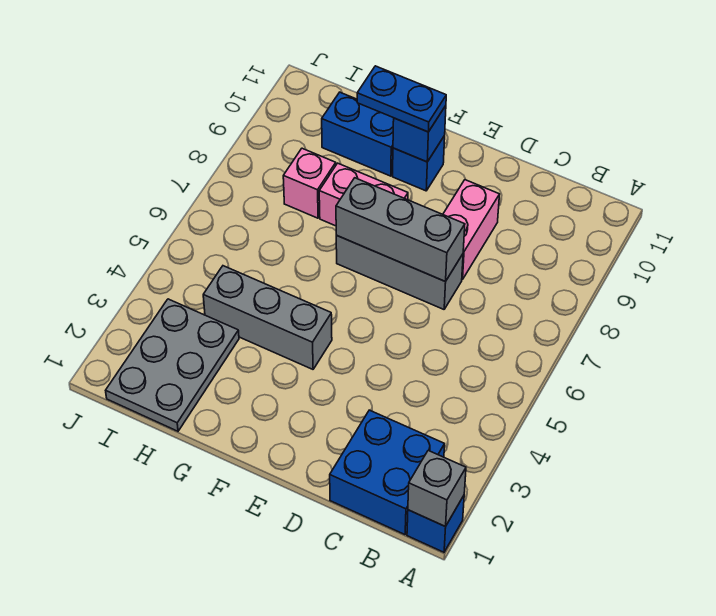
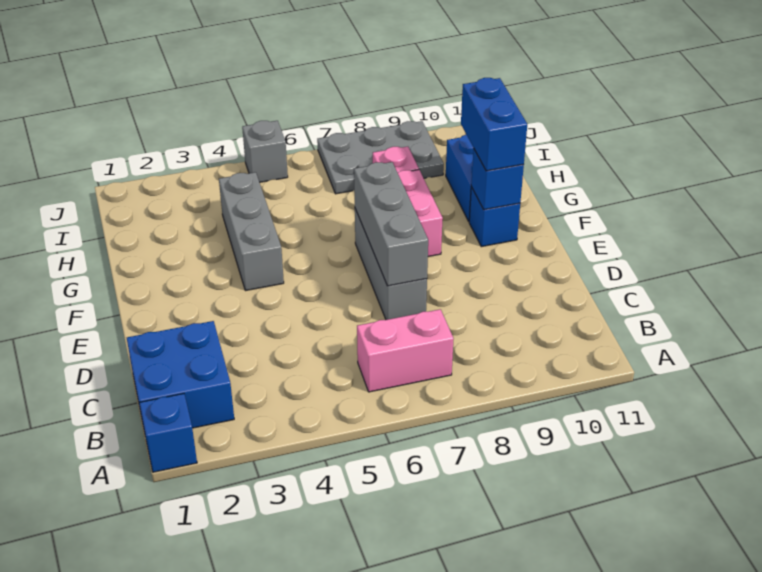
grey brick A1 level 2 -> grey brick J5 level 1
pink brick D8:D9 level 1 -> pink brick B6:B7 level 1
blue plate F10:G10 level 3 -> blue brick F10:G10 level 3
grey plate H1:I3 level 1 -> grey plate I7:J9 level 1

